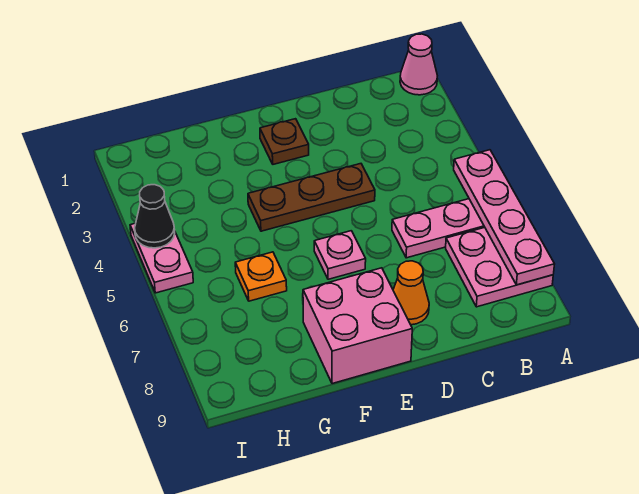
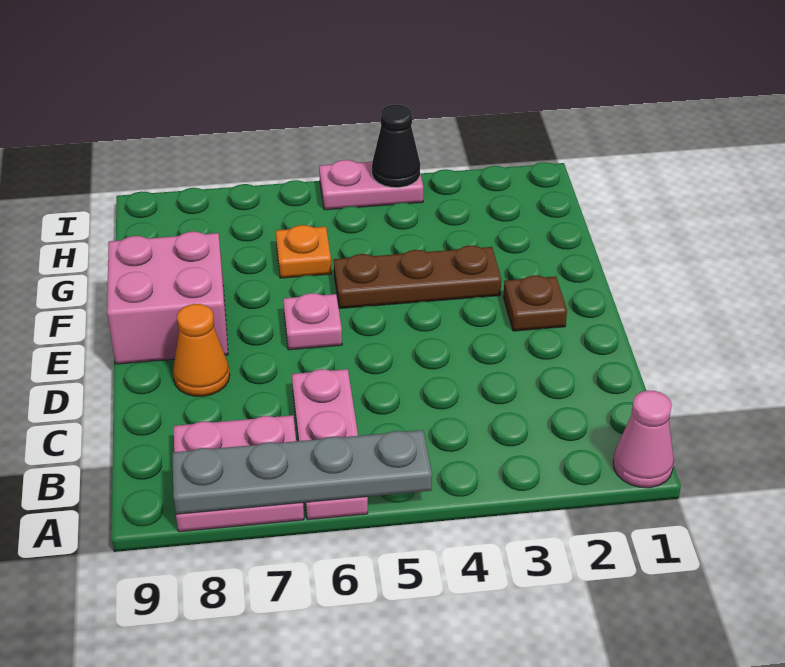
pink plate A5:A8 level 2 -> grey plate A5:A8 level 2
brown plate D4:F4 level 1 -> brown plate F3:F5 level 1

